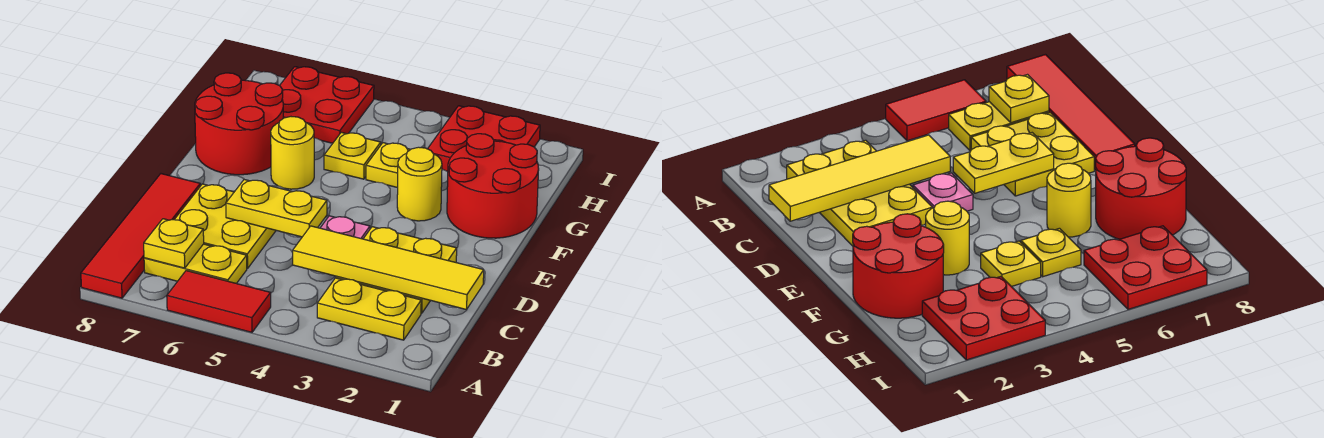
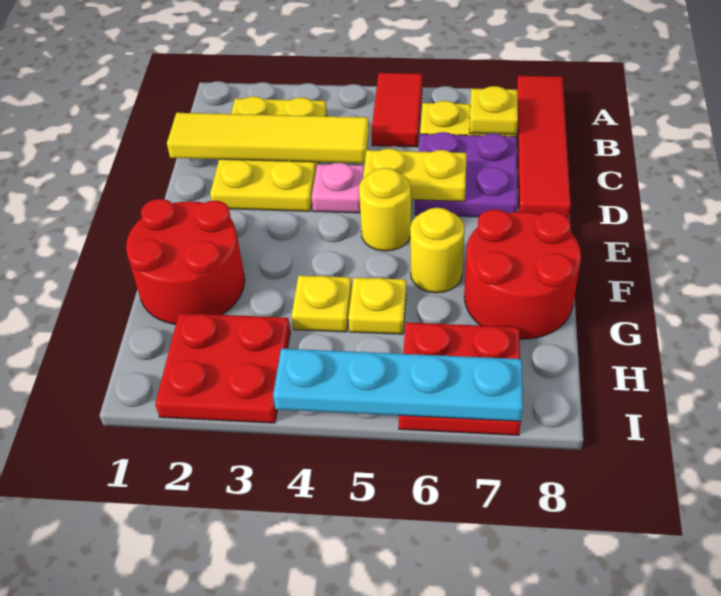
red tile A5:A6 level 1 -> red tile A5:B5 level 1
yellow plate C6:D7 level 1 -> purple plate C6:D7 level 1
yellow round brick F3 level 1 -> yellow round brick E5 level 1
none -> cyan plate I4:I7 level 2

